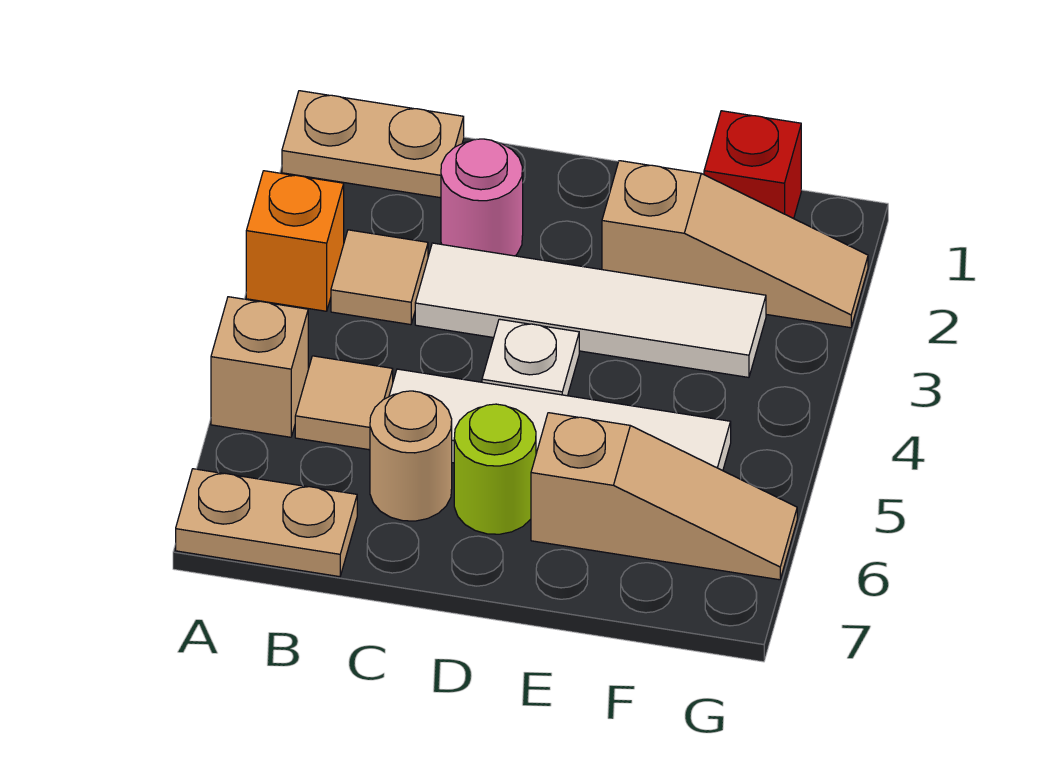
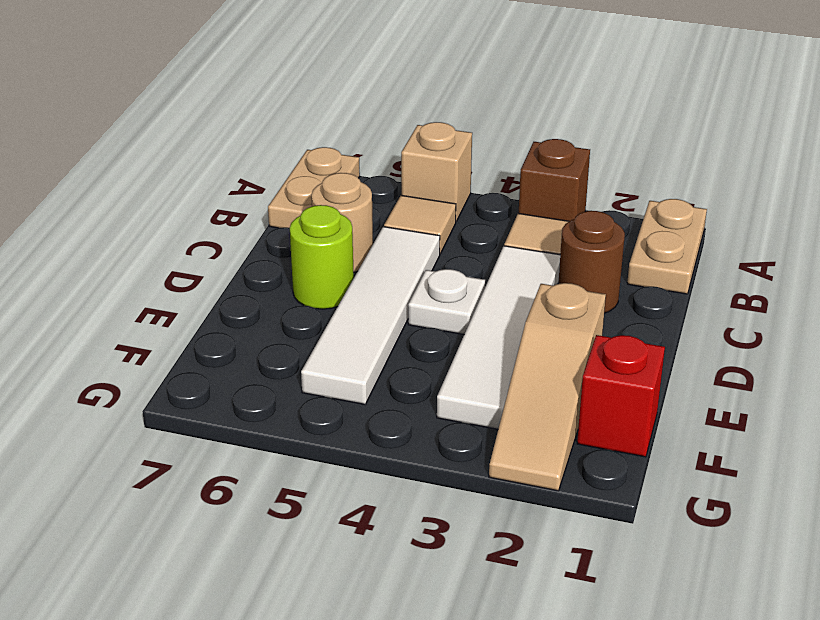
orange brick A3 level 1 -> brown brick A3 level 1
pink round brick C2 level 1 -> brown round brick C2 level 1
tan slope E6:G6 level 1 top E -> none

